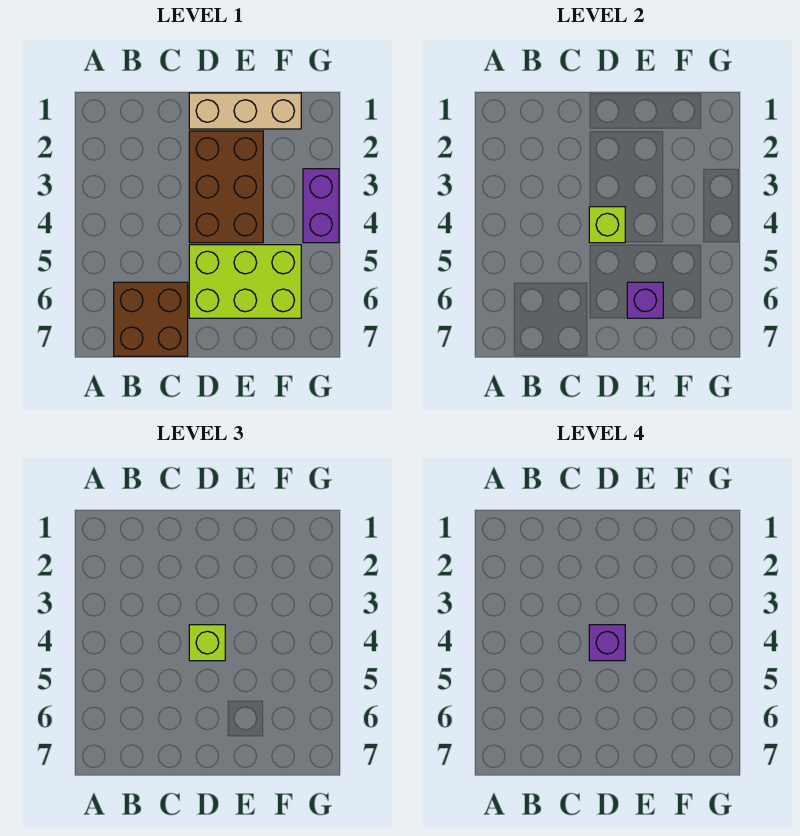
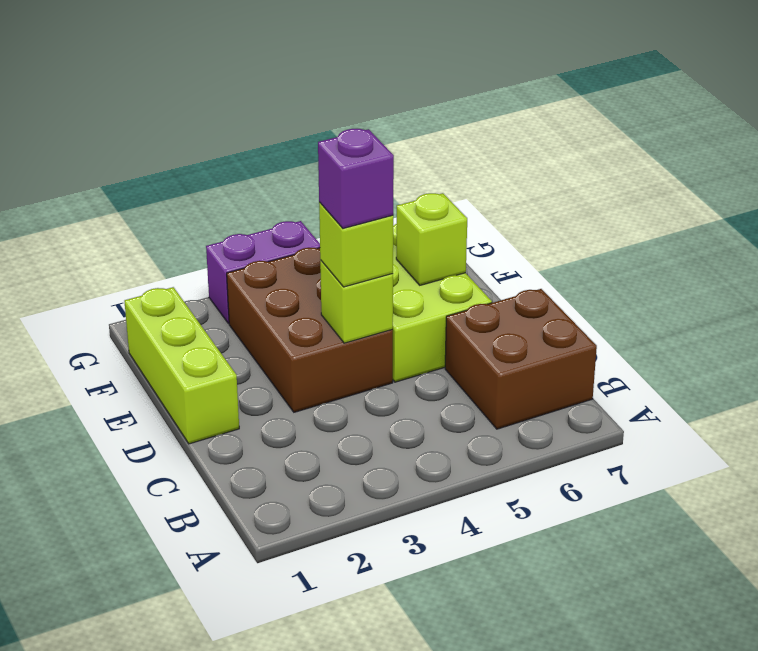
tan brick D1:F1 level 1 -> lime brick D1:F1 level 1
brown brick D2:E4 level 1 -> brown brick D3:F4 level 1
purple brick E6 level 2 -> lime brick E6 level 2

